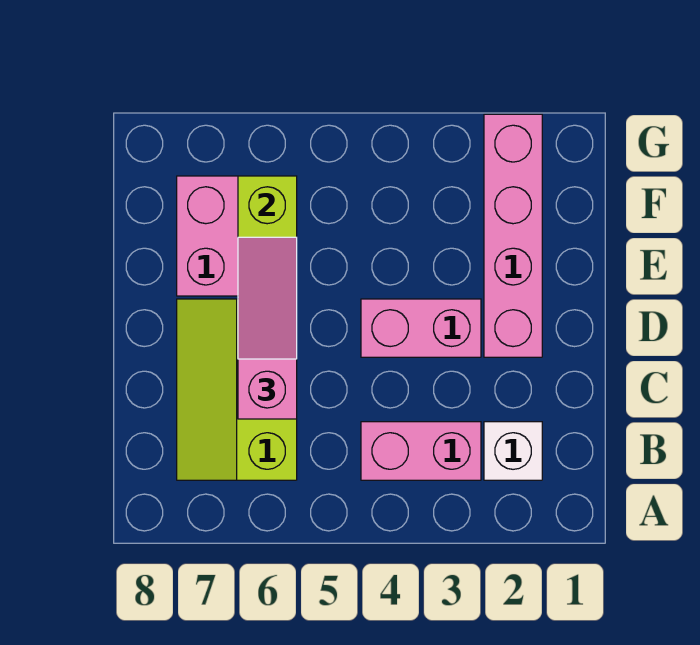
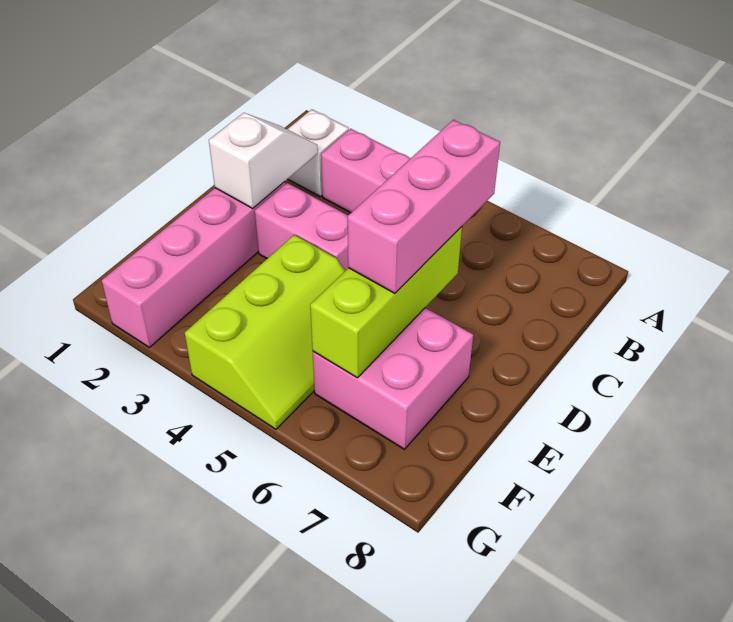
lime slope B6:D7 level 1 top 6 -> lime slope E4:G5 level 1 top 4
none -> white slope C2:D2 level 2 top D
pink slope C6:E6 level 3 top C -> pink brick C6:E6 level 3

